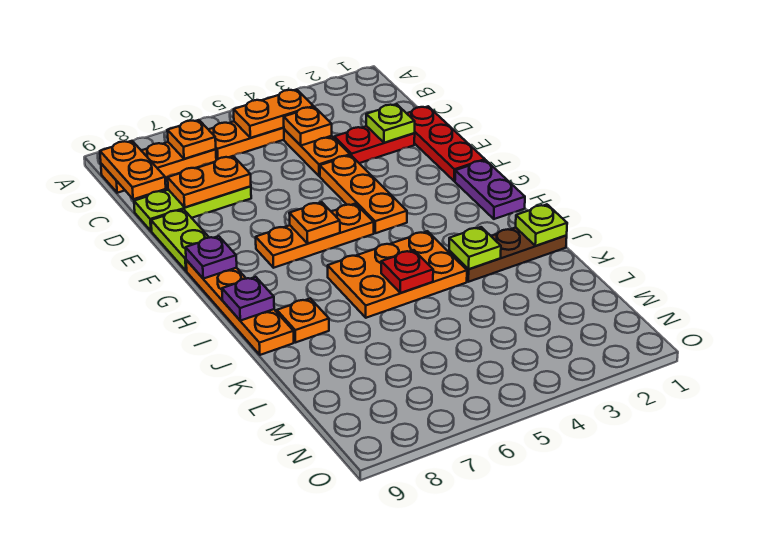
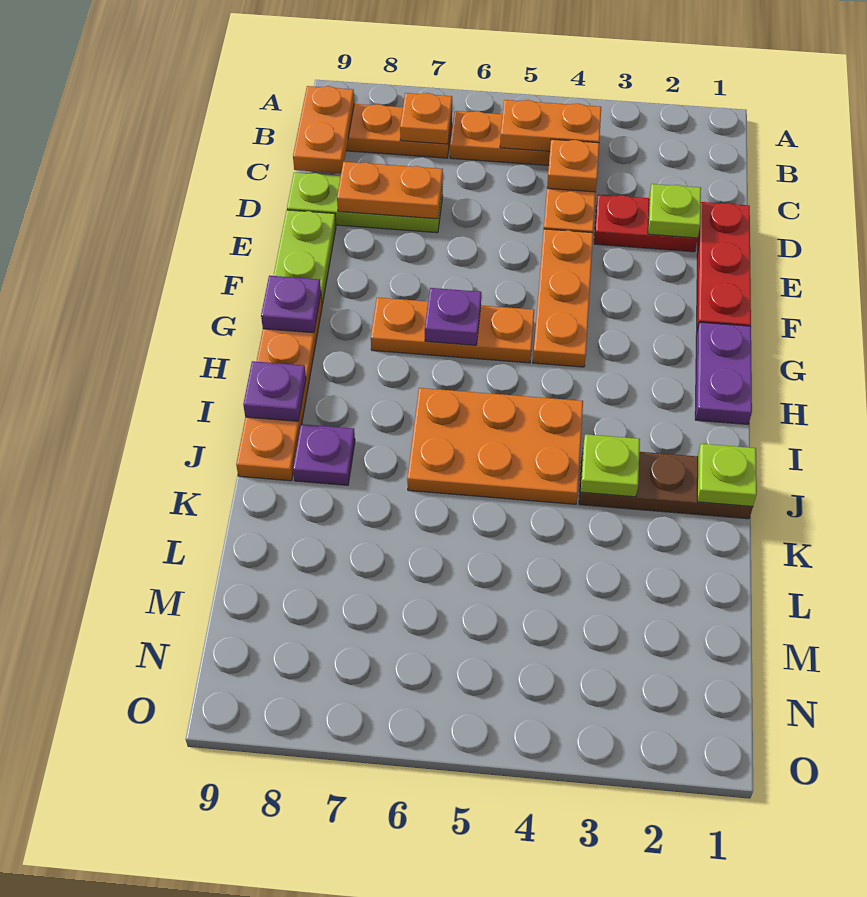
orange plate G6 level 2 -> purple plate G6 level 2
red plate J5 level 2 -> none
orange plate J8 level 1 -> purple plate J8 level 1

